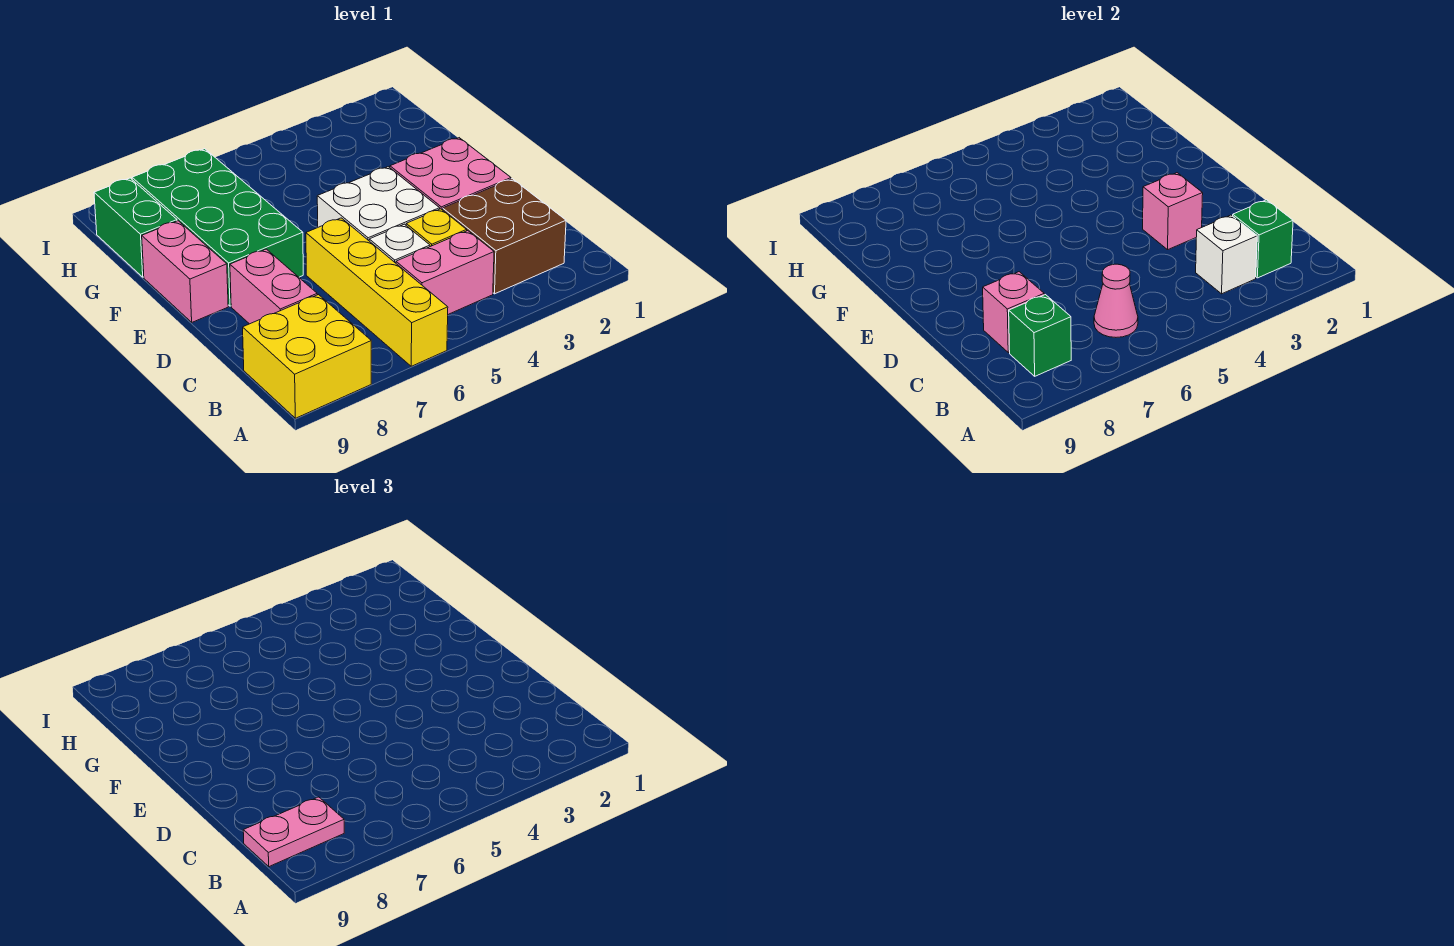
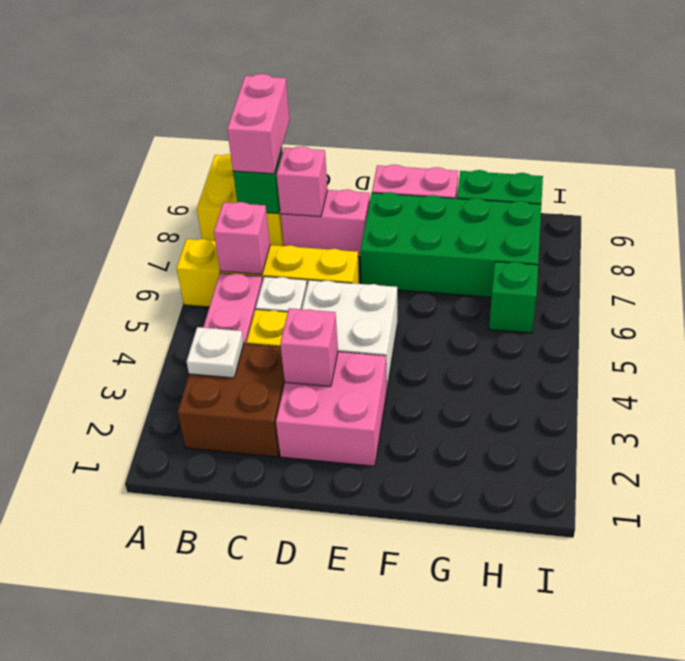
green brick B2 level 2 -> green brick H6 level 1
white brick B3 level 2 -> white plate B3 level 2
pink cone B6 level 2 -> pink brick B6 level 2
pink plate B8:B9 level 3 -> pink brick B8:B9 level 3

